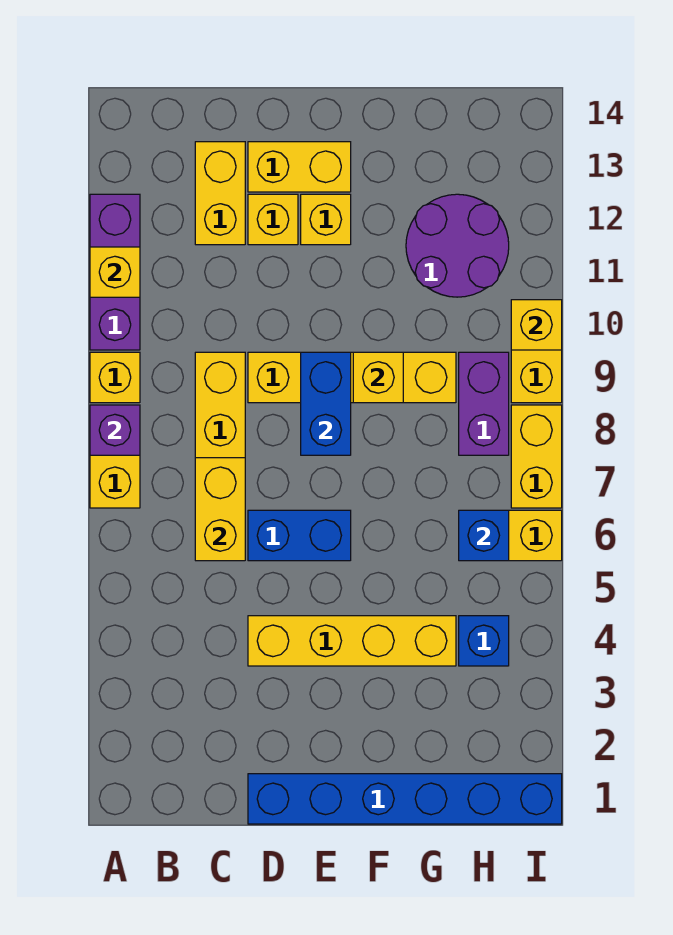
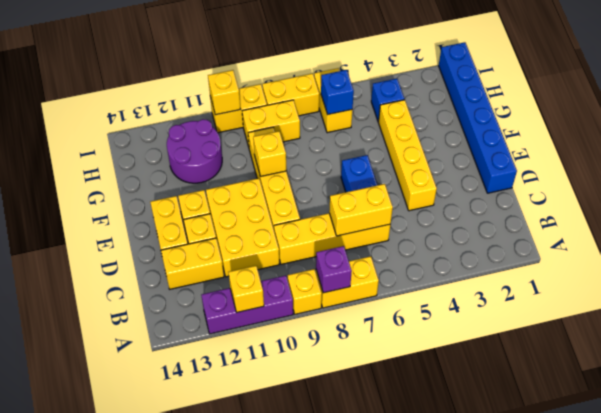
none -> yellow brick C10:E11 level 1
blue brick E8:E9 level 2 -> none
purple brick H8:H9 level 1 -> yellow brick H8:H9 level 1

